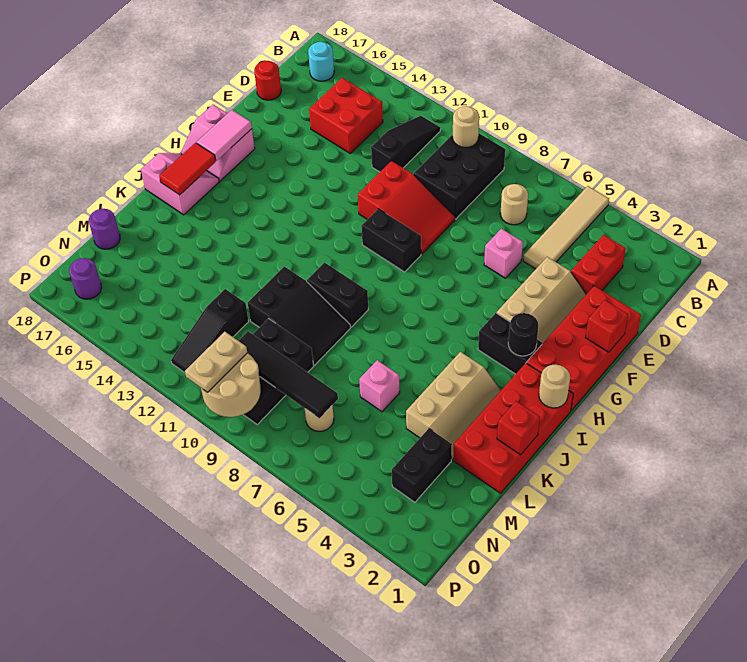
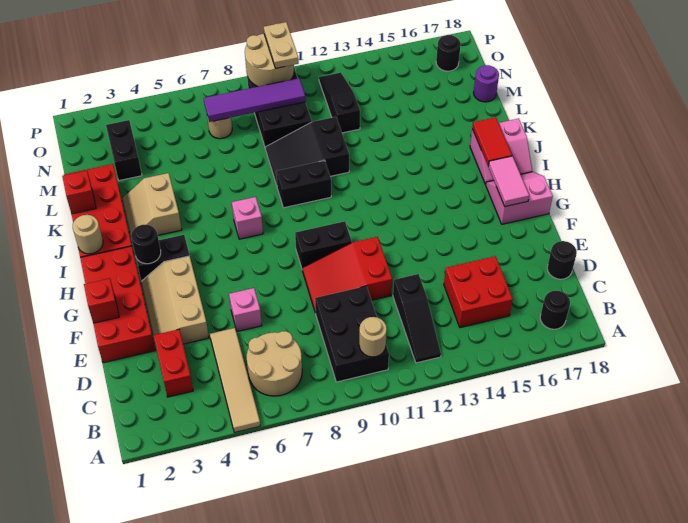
cyan round brick B17 level 1 -> black round brick B17 level 1
tan round brick C7 level 1 -> tan round brick B6:C7 level 1
red round brick D18 level 1 -> black round brick D18 level 1
tan slope J3:L4 level 1 top 4 -> tan slope J3:K4 level 1 top 4
pink brick L6 level 1 -> pink brick I7 level 1
black tile N7:N10 level 2 -> purple tile N7:N10 level 2
purple round brick O17 level 1 -> black round brick O17 level 1

